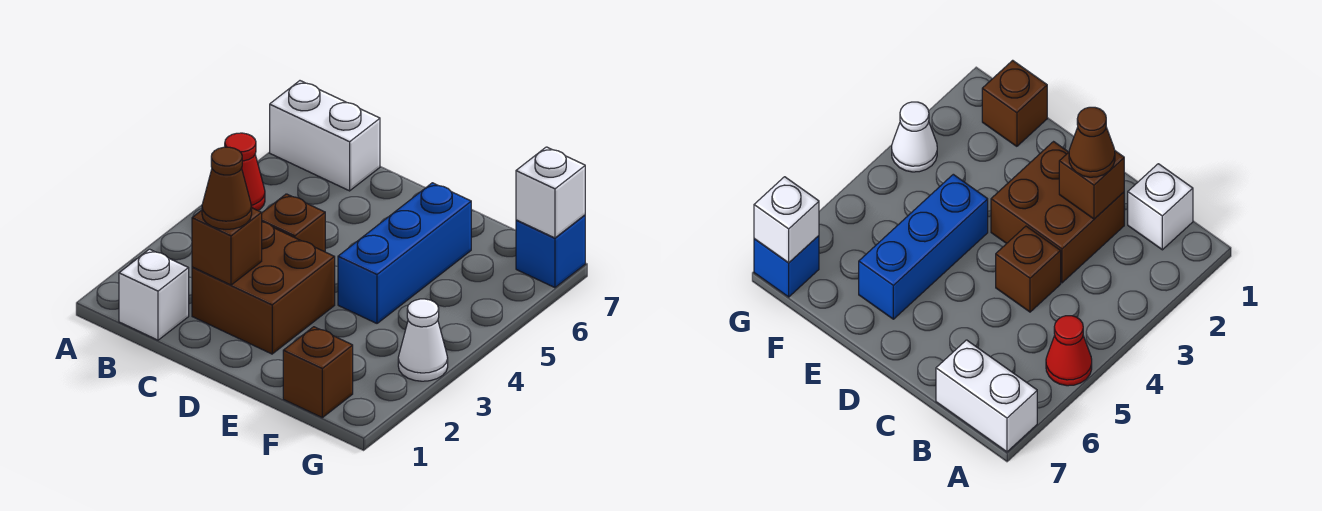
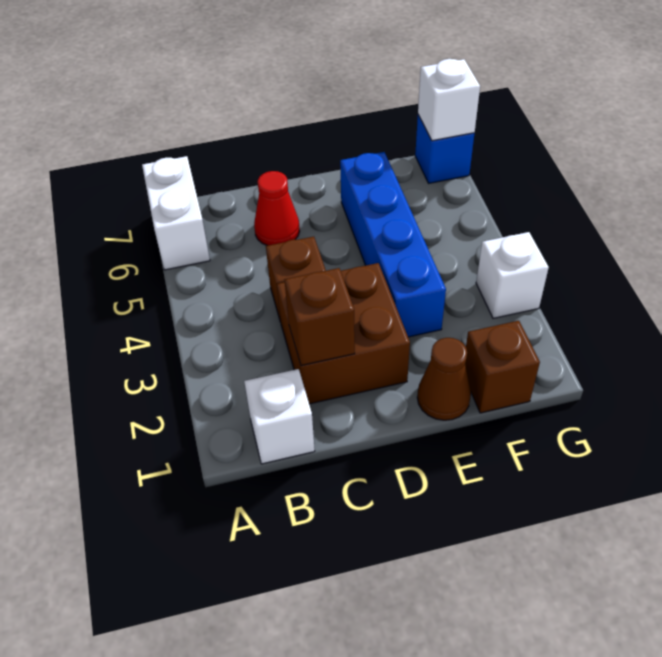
red cone A5 level 1 -> red cone C6 level 1
white brick A7:B7 level 1 -> white brick A6:A7 level 1
brown cone C2 level 3 -> brown cone E1 level 1
blue brick E4:E6 level 1 -> blue brick E3:E6 level 1
white cone G3 level 1 -> white brick G3 level 1

